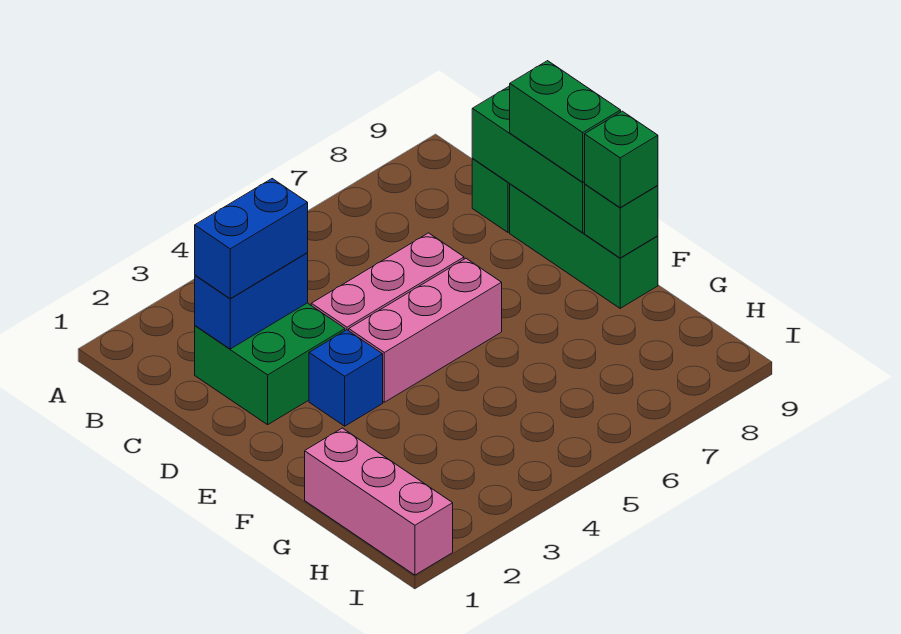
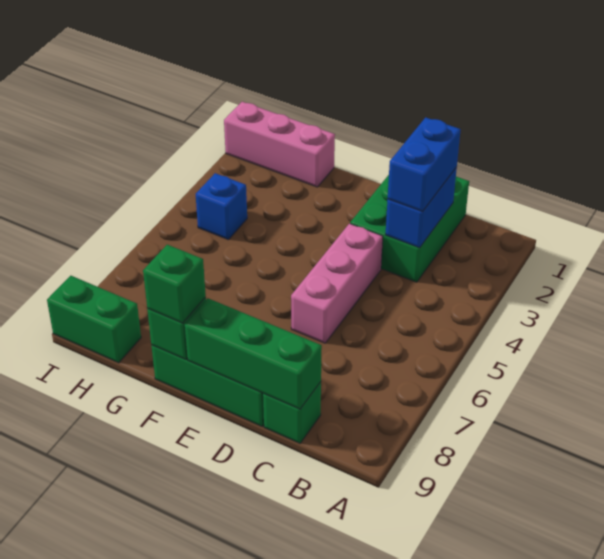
green brick C2:D3 level 1 -> green brick C1:D3 level 1
green brick D9:E9 level 3 -> green brick H9:I9 level 1
blue brick E3 level 1 -> blue brick H4 level 1
pink brick E4:E6 level 1 -> none

